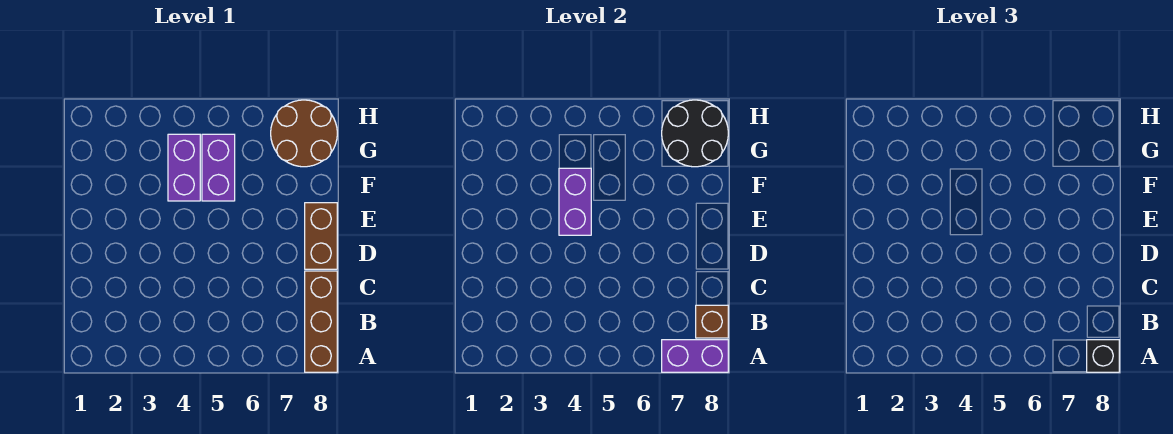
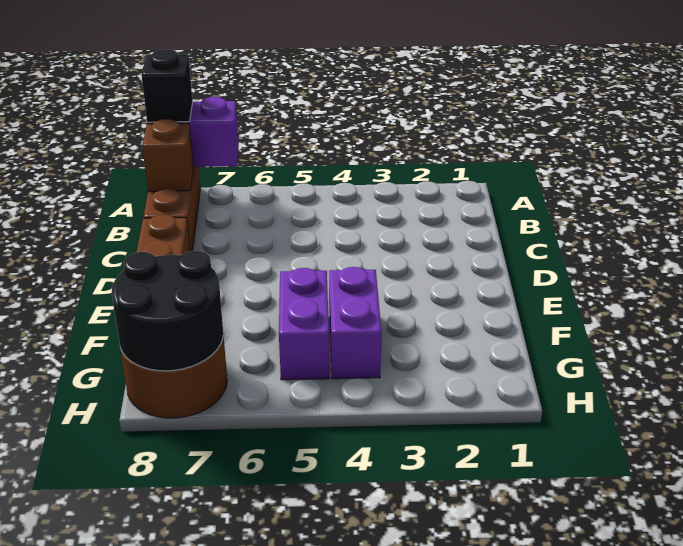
purple brick E4:F4 level 2 -> none

